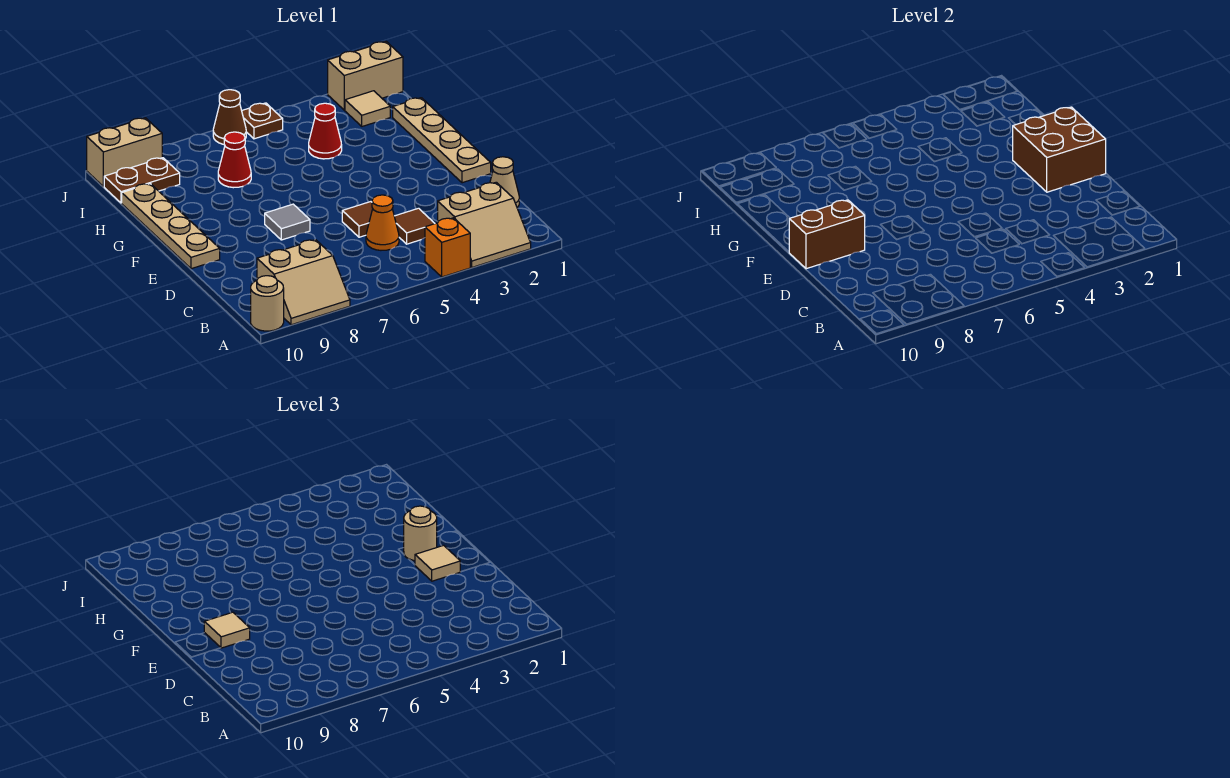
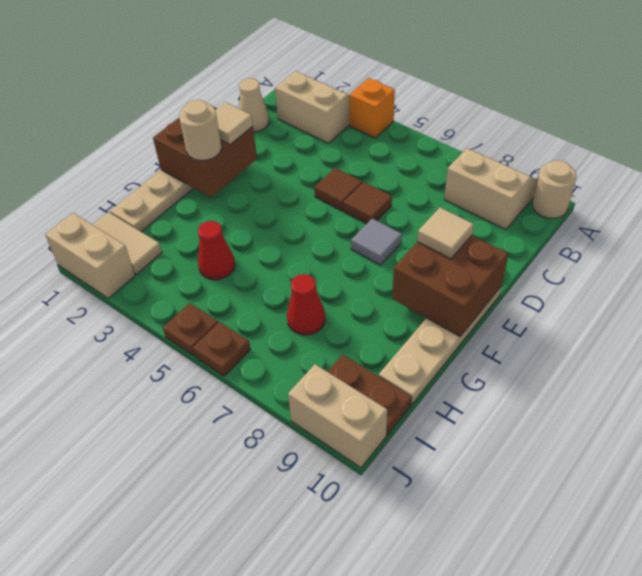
brown tile C4 level 1 -> brown tile D6 level 1
orange cone C5 level 1 -> none
brown brick E9:E10 level 2 -> brown brick E9:F10 level 2
tan tile I2 level 1 -> tan tile I1:I2 level 1
brown cone J6 level 1 -> brown plate J6 level 1

